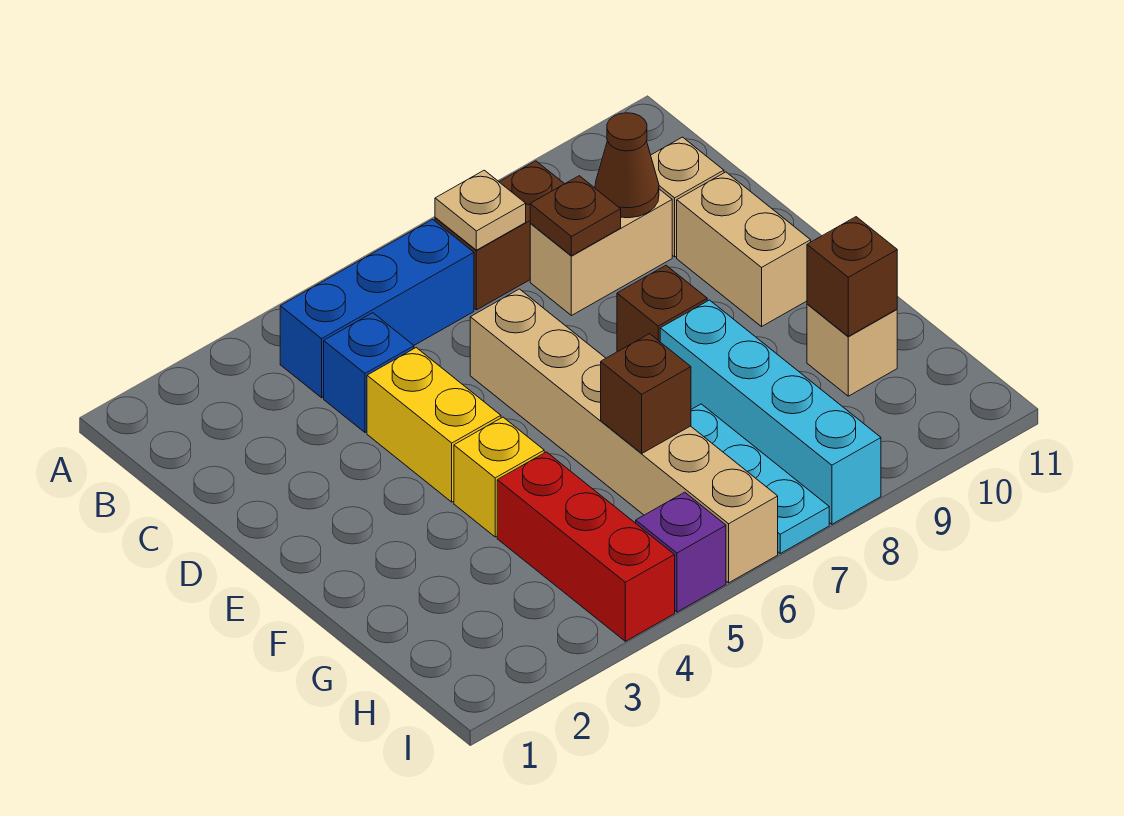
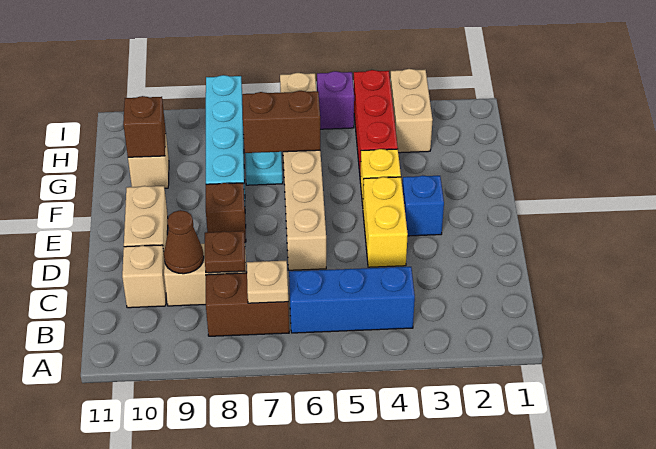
blue brick C4 level 1 -> blue brick E3 level 1
brown brick G6 level 2 -> brown brick G6:G7 level 2
none -> tan brick H3:I3 level 1

